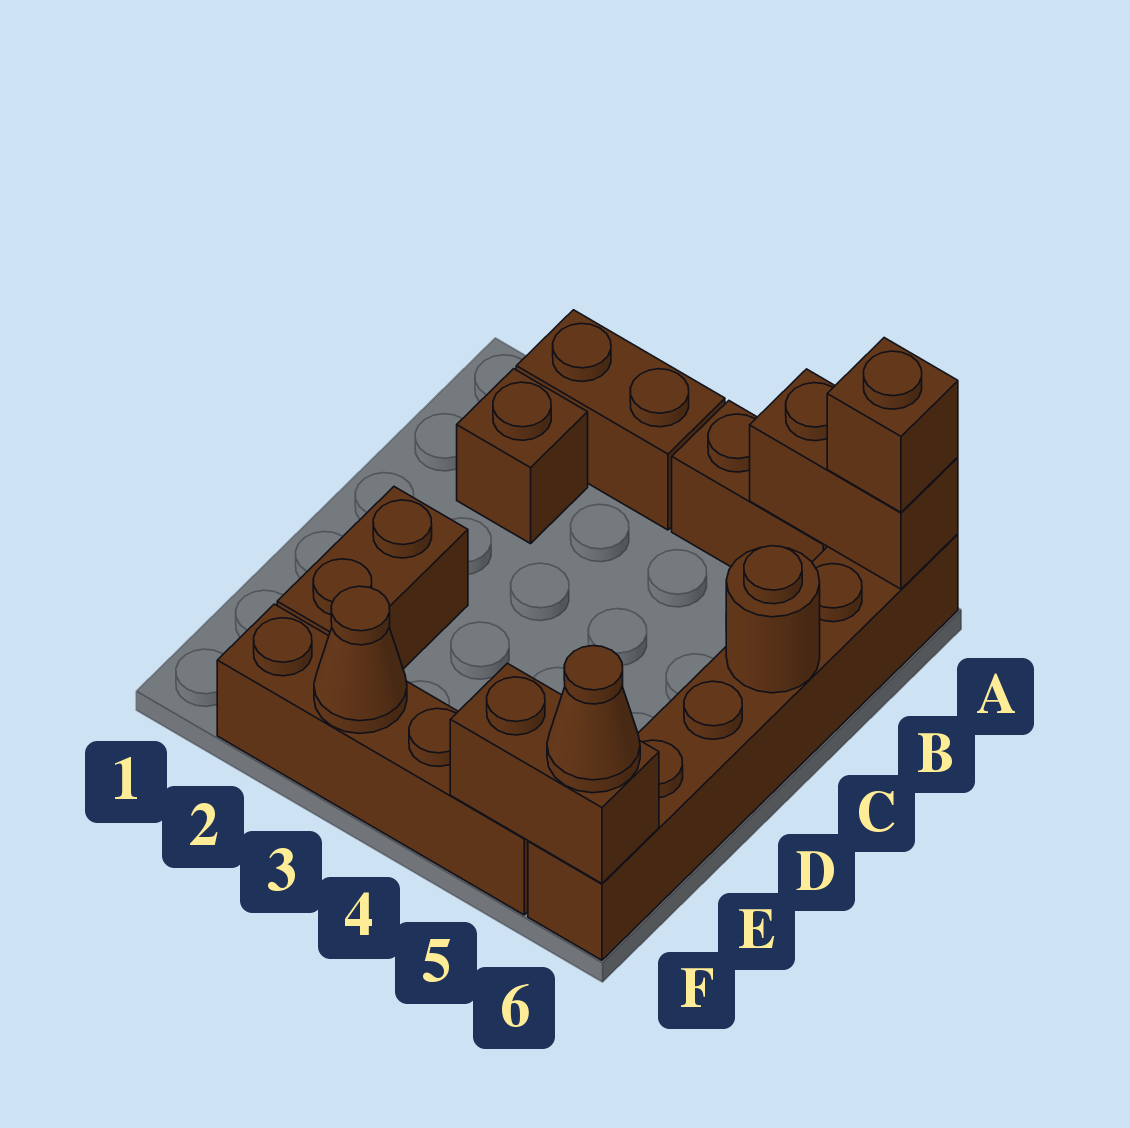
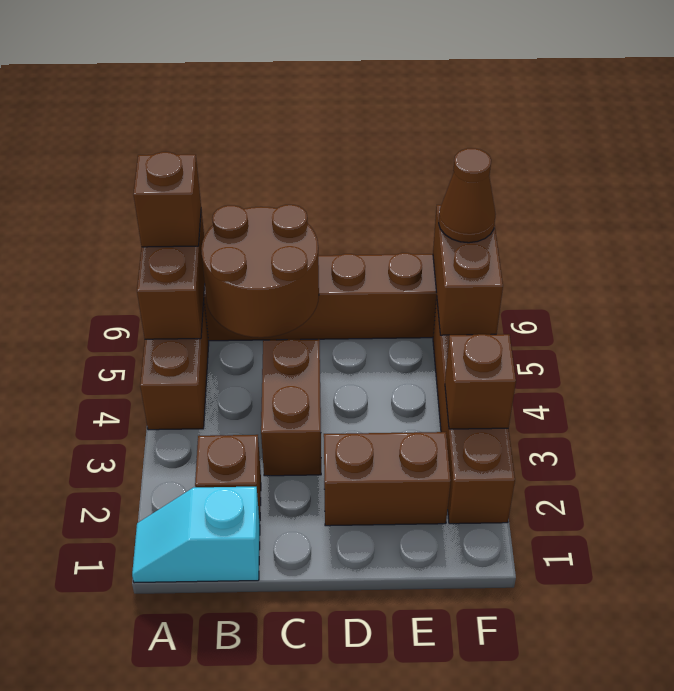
none -> cyan slope A1:B1 level 1 top B
brown brick A2:A3 level 1 -> brown brick C3:C4 level 1
brown round brick C6 level 2 -> brown round brick B5:C6 level 2
brown cone F3 level 2 -> brown brick F3 level 2

